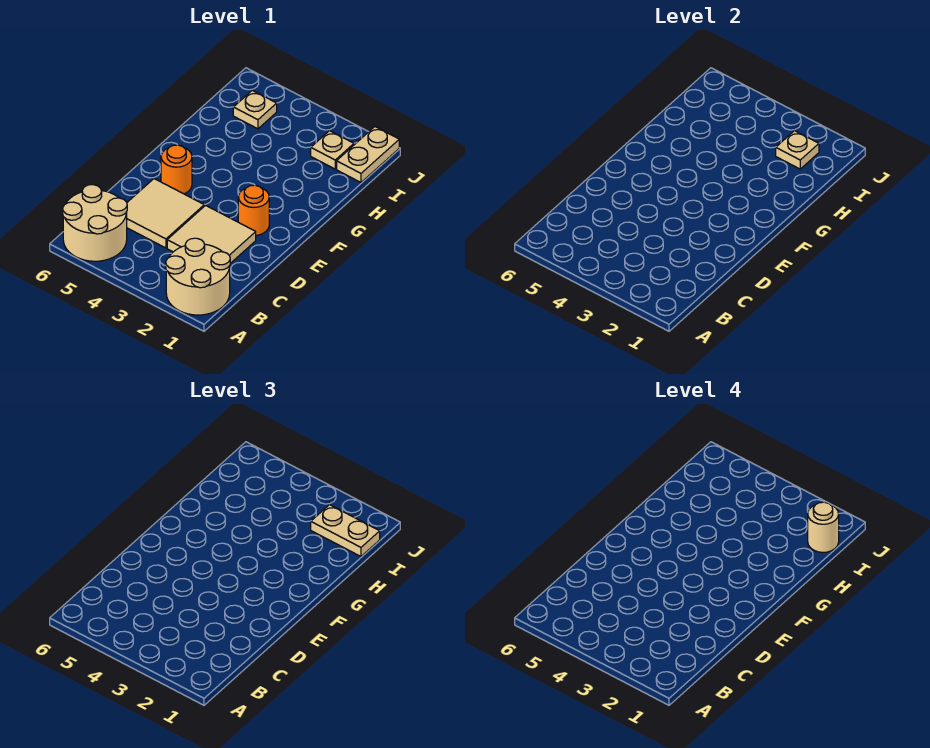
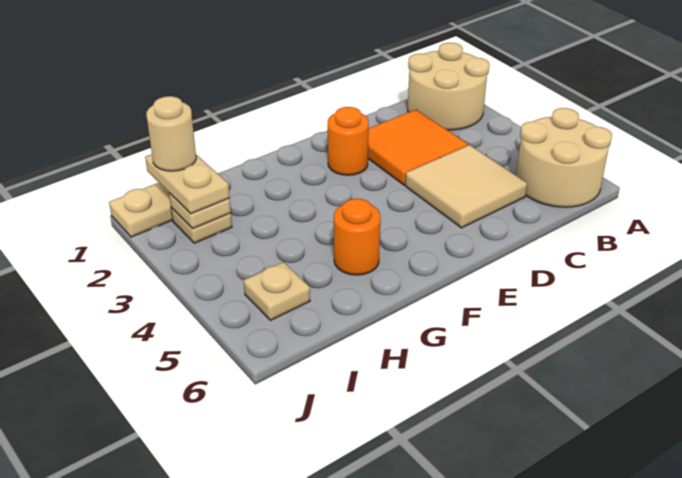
tan tile C2:D3 level 1 -> orange tile C2:D3 level 1
orange round brick E5 level 1 -> orange round brick G5 level 1

